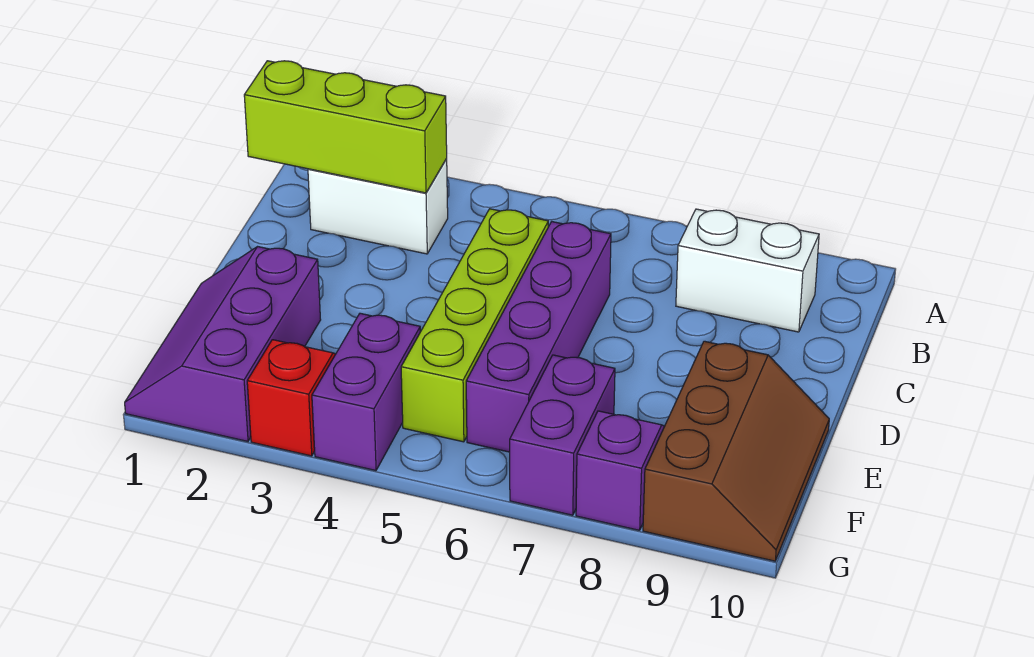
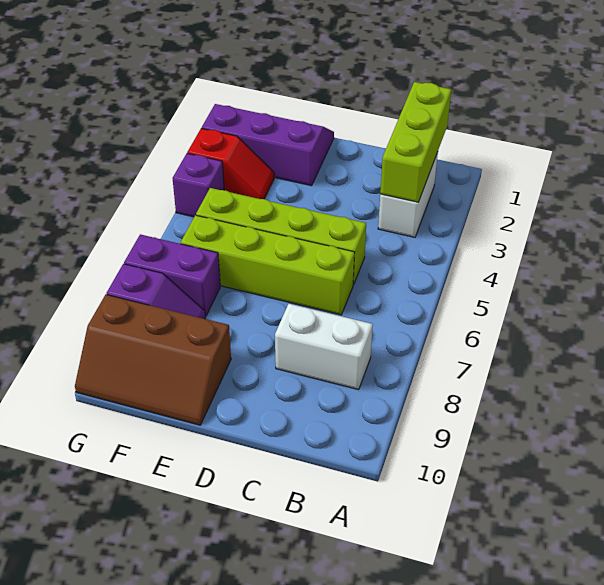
white brick B8:B9 level 1 -> white brick B8:C8 level 1
purple brick C6:F6 level 1 -> lime brick C6:F6 level 1
purple brick F4:G4 level 1 -> purple brick G4 level 1

